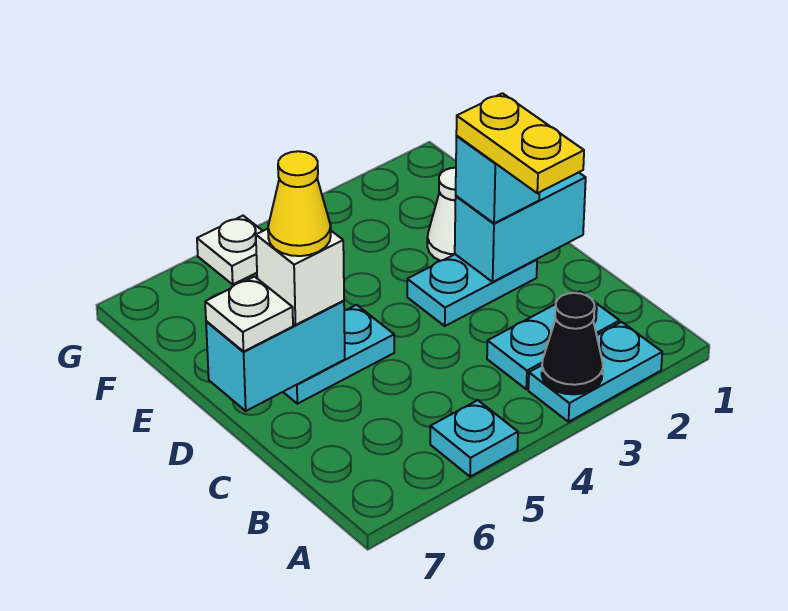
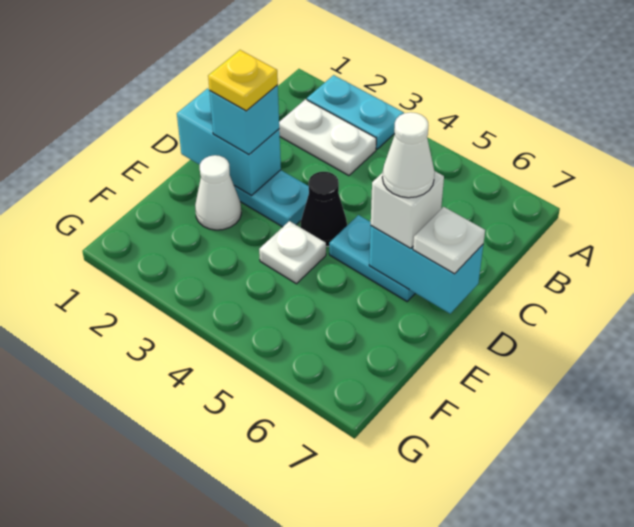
black cone A3 level 2 -> black cone D4 level 1
cyan plate A5 level 1 -> none
cyan plate B2:B3 level 1 -> white plate B2:B3 level 1
yellow plate C2:D2 level 4 -> yellow plate D2 level 4
yellow cone D6 level 4 -> white cone D6 level 4
white plate G5 level 1 -> white plate E4 level 1

